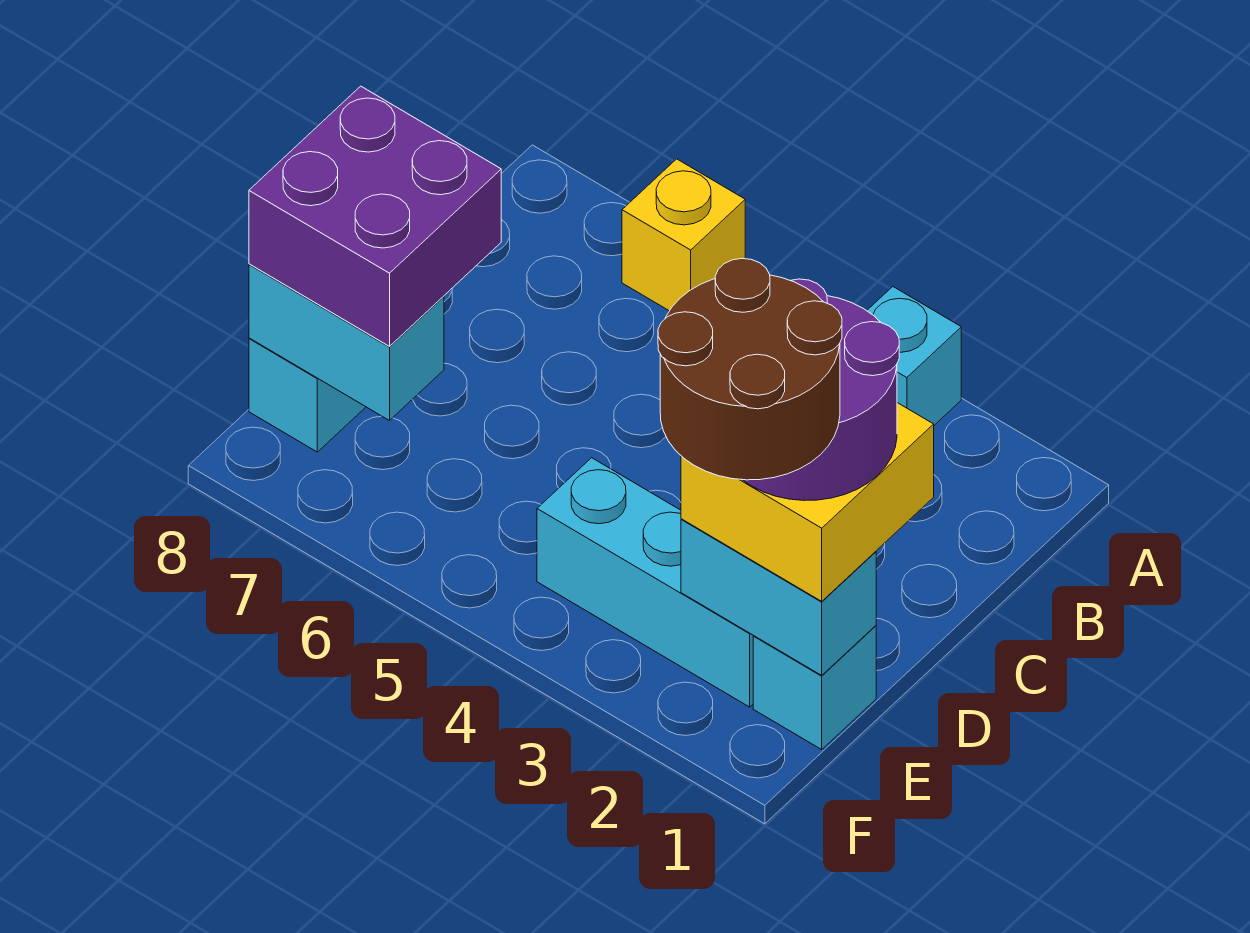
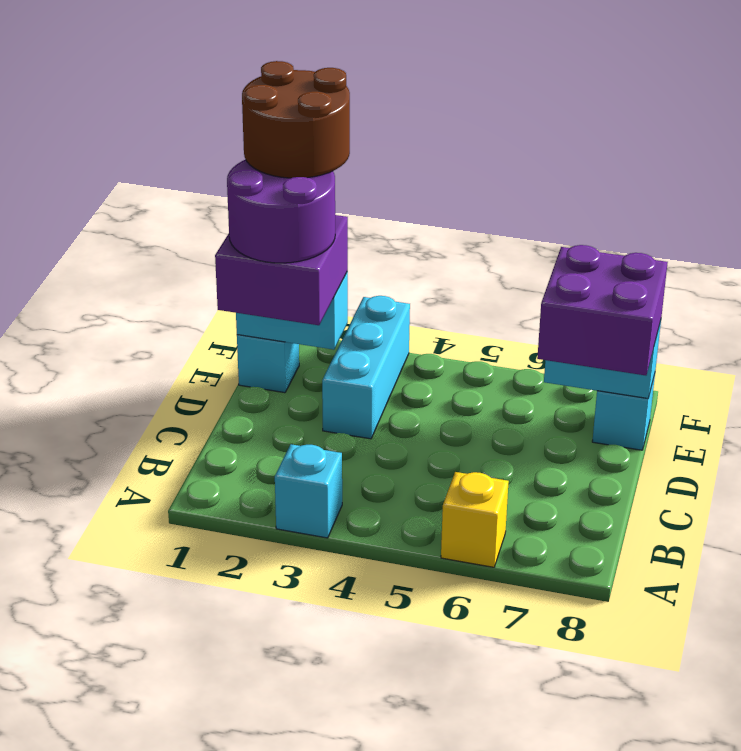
yellow brick D1:E2 level 3 -> purple brick D1:E2 level 3
cyan brick E2:E4 level 1 -> cyan brick D3:F3 level 1

